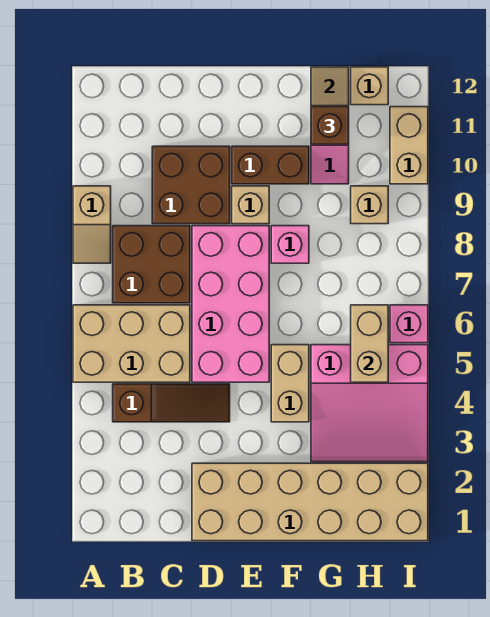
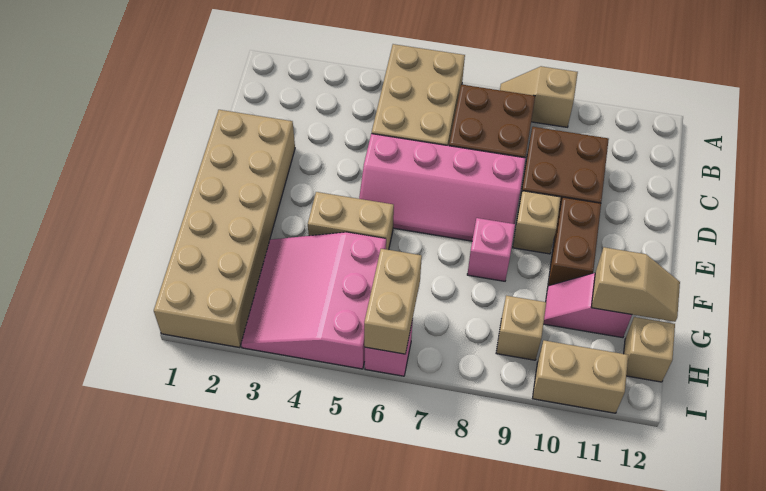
brown slope B4:D4 level 1 top B -> none
pink brick D5:E8 level 1 -> pink slope D5:E8 level 1 top D
brown brick G11 level 3 -> none
tan brick H5:H6 level 2 -> tan brick H6:I6 level 2

